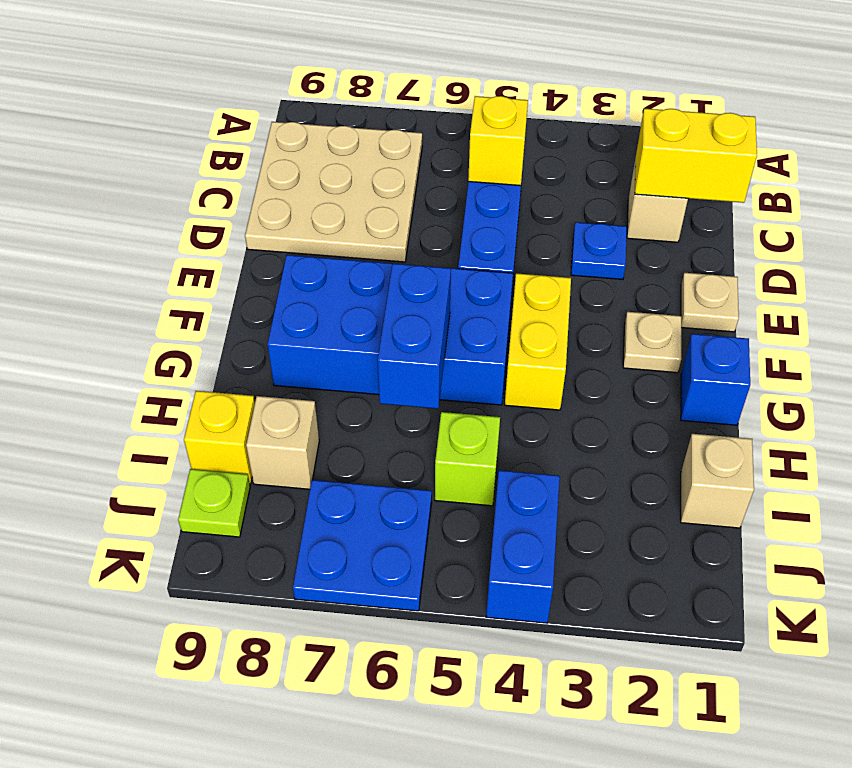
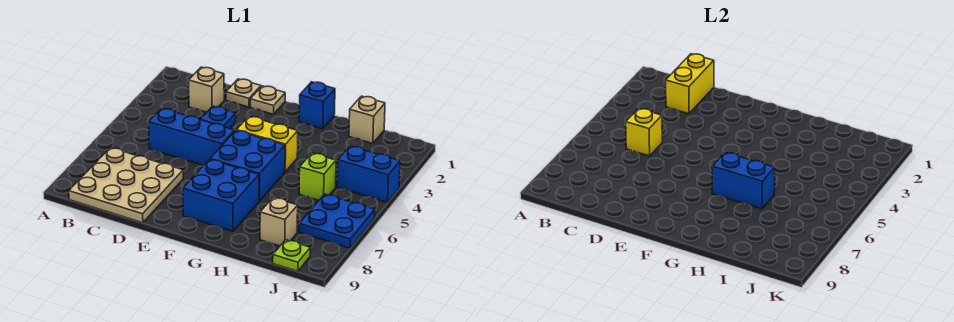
tan plate F2 level 1 -> tan plate D1 level 1
yellow brick I9 level 1 -> none

